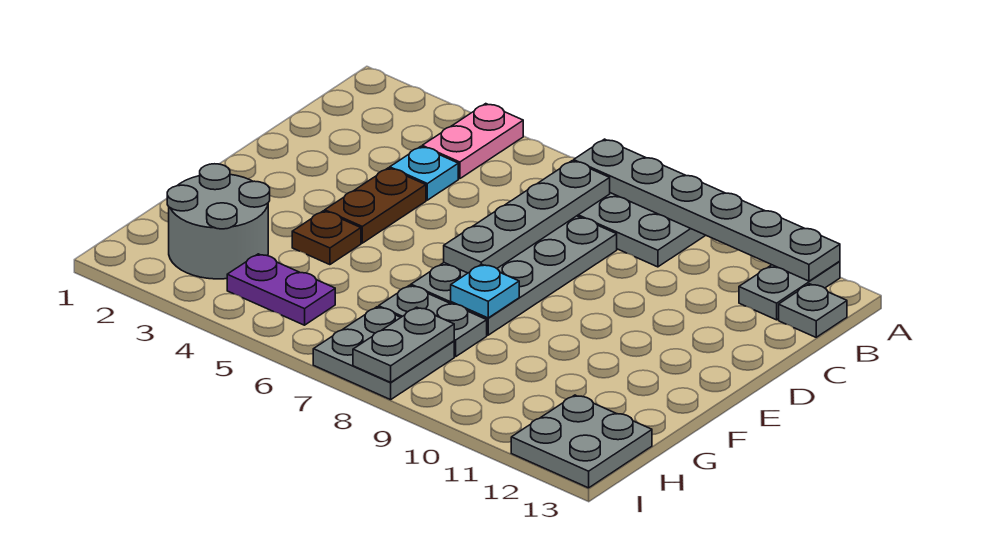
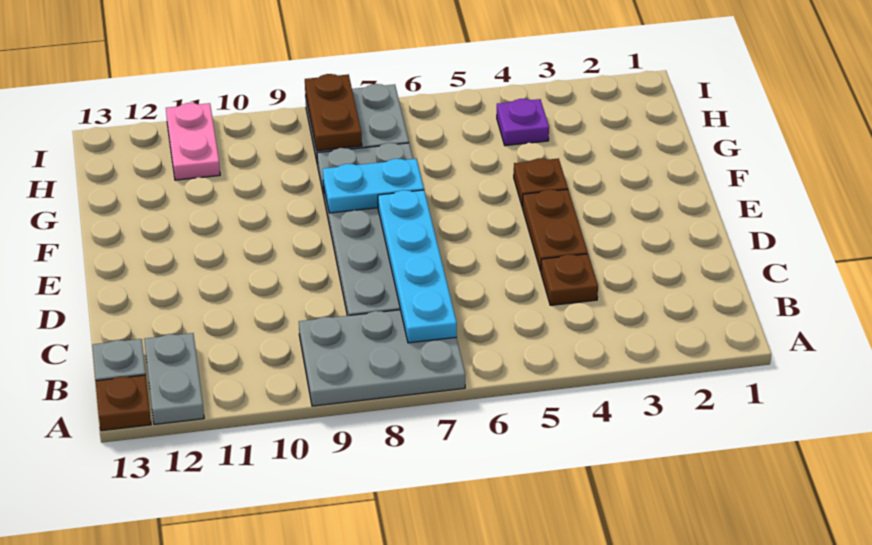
pink plate A4:B4 level 1 -> pink plate H11:I11 level 1
grey plate A7:A12 level 2 -> none
none -> brown plate A13 level 1
grey plate B7:E7 level 2 -> cyan plate B7:E7 level 2
cyan plate C4 level 1 -> brown plate C4 level 1
cyan plate F8 level 2 -> cyan plate F7:F8 level 2
grey round brick G2:H3 level 1 -> none
purple plate H4:H5 level 1 -> purple plate H4 level 1
grey plate H8:I8 level 2 -> brown plate H8:I8 level 2
grey plate H12:I13 level 1 -> none

